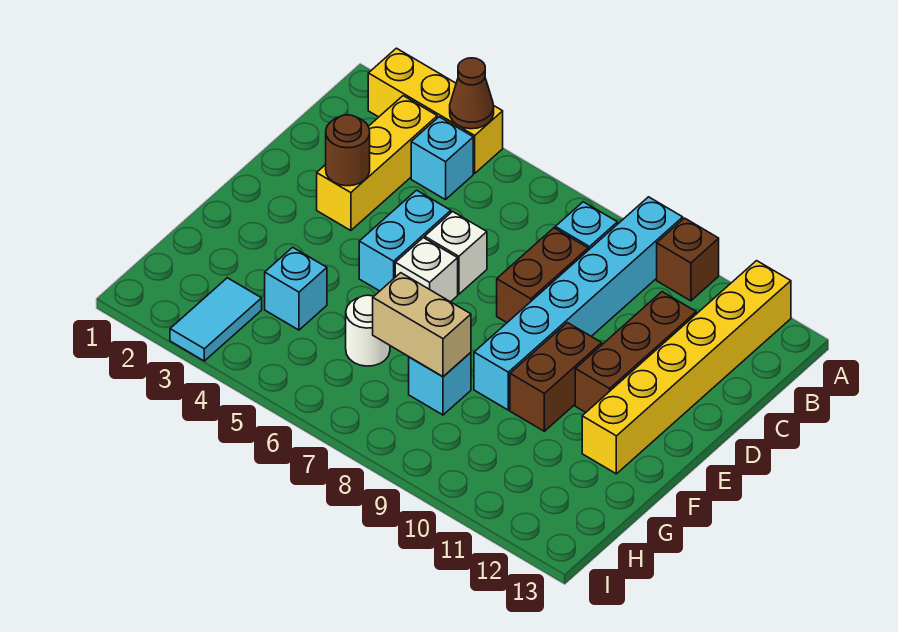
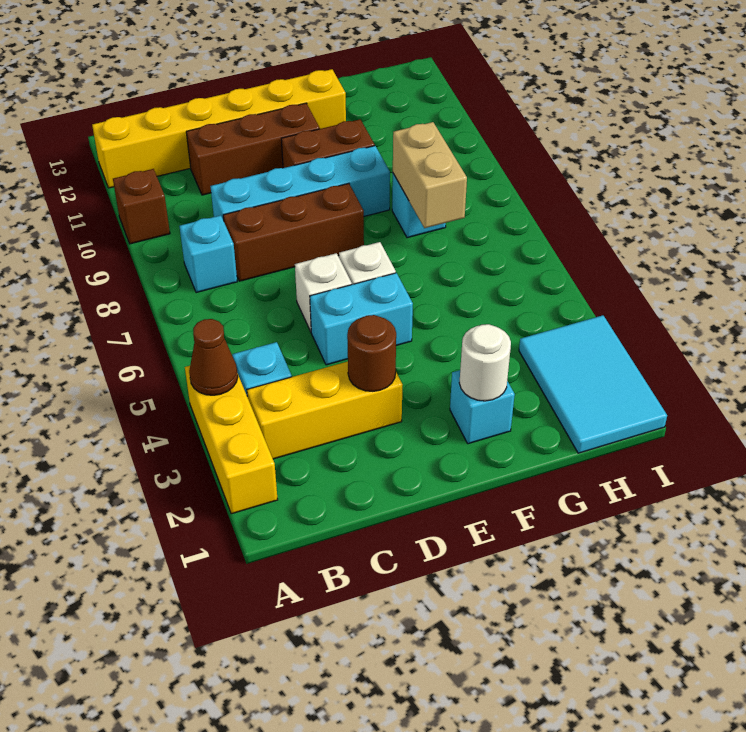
cyan brick A9:F9 level 1 -> cyan brick C9:F9 level 1
brown brick C8:D8 level 1 -> brown brick C8:E8 level 1
cyan brick G4 level 1 -> cyan brick F2 level 1
white round brick G6 level 1 -> white round brick F2 level 2
cyan tile H3:I3 level 1 -> cyan tile H1:I3 level 1

